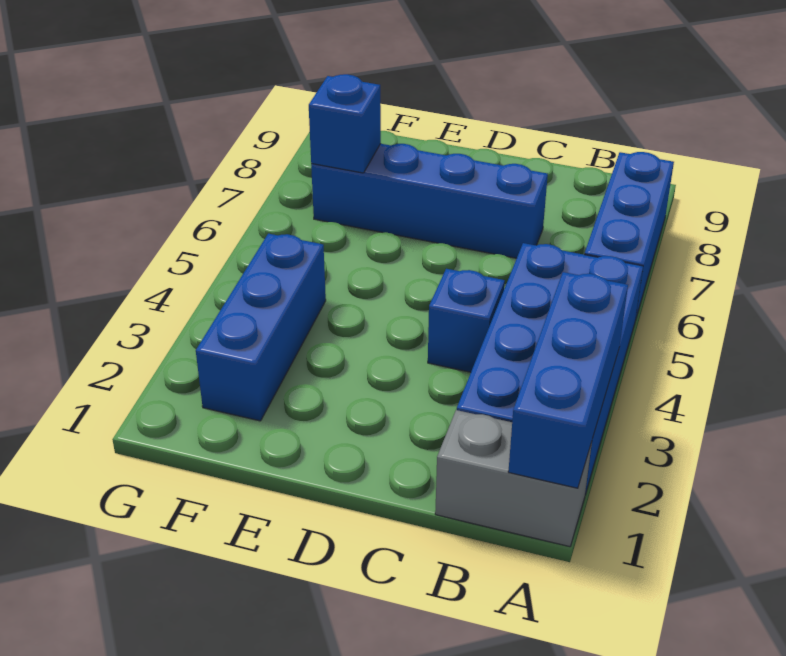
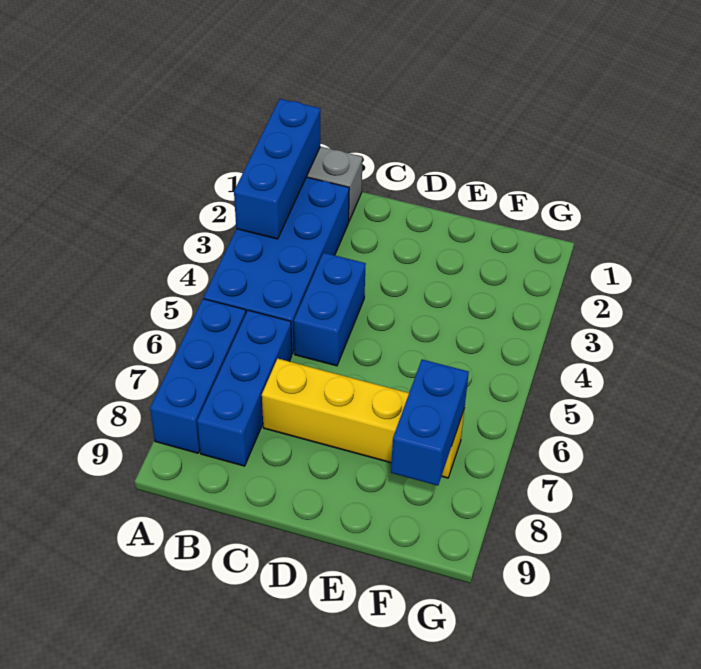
blue brick C4 level 1 -> blue brick C4:C5 level 1
blue brick C7:F7 level 1 -> yellow brick C7:F7 level 1
blue brick F2:F4 level 1 -> blue brick B6:B8 level 1
blue brick F7 level 2 -> blue brick F7:F8 level 2

